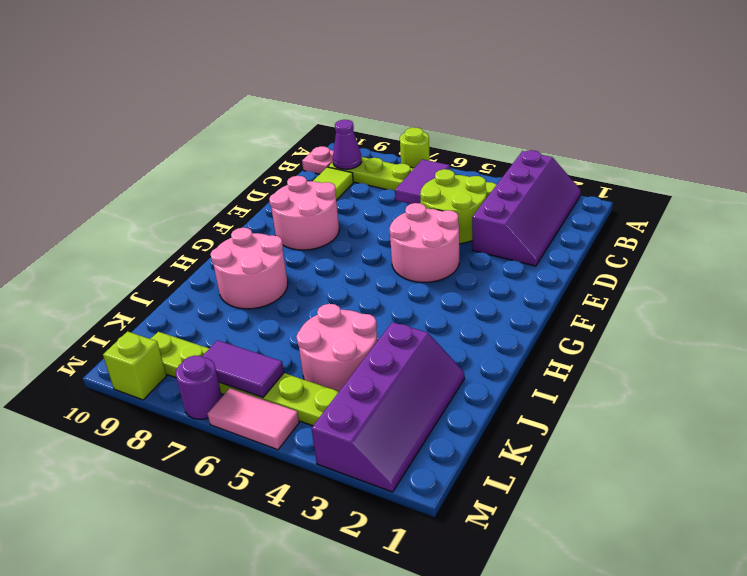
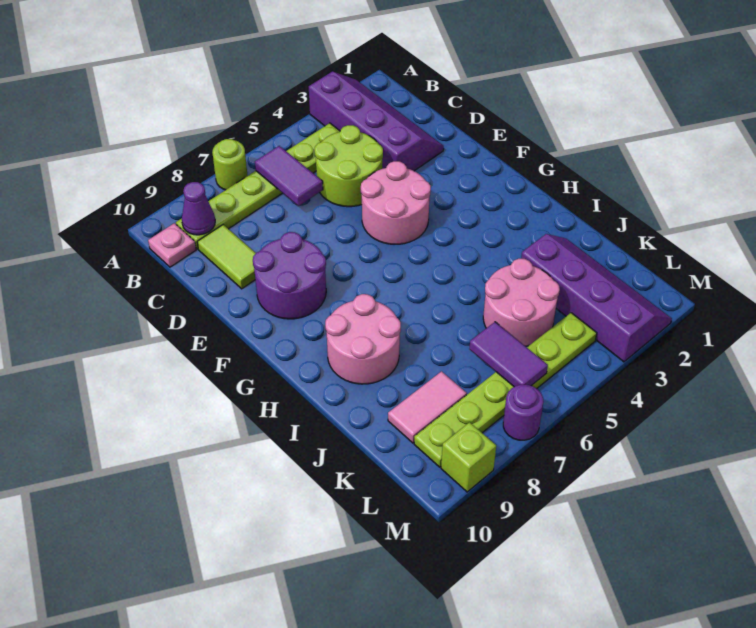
pink round brick E8:F9 level 1 -> purple round brick E8:F9 level 1
purple tile L6:L7 level 2 -> purple tile K6:L6 level 2
pink tile M5:M6 level 1 -> pink tile K8:K9 level 1

